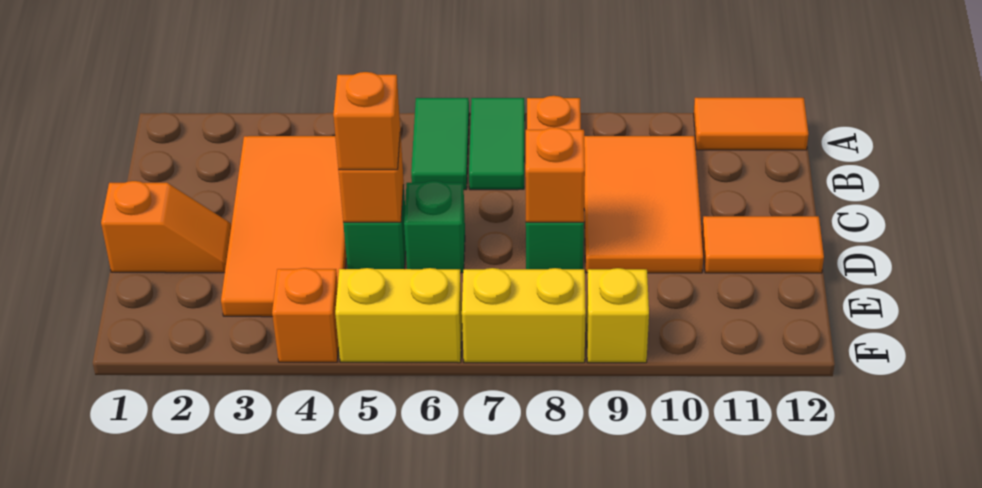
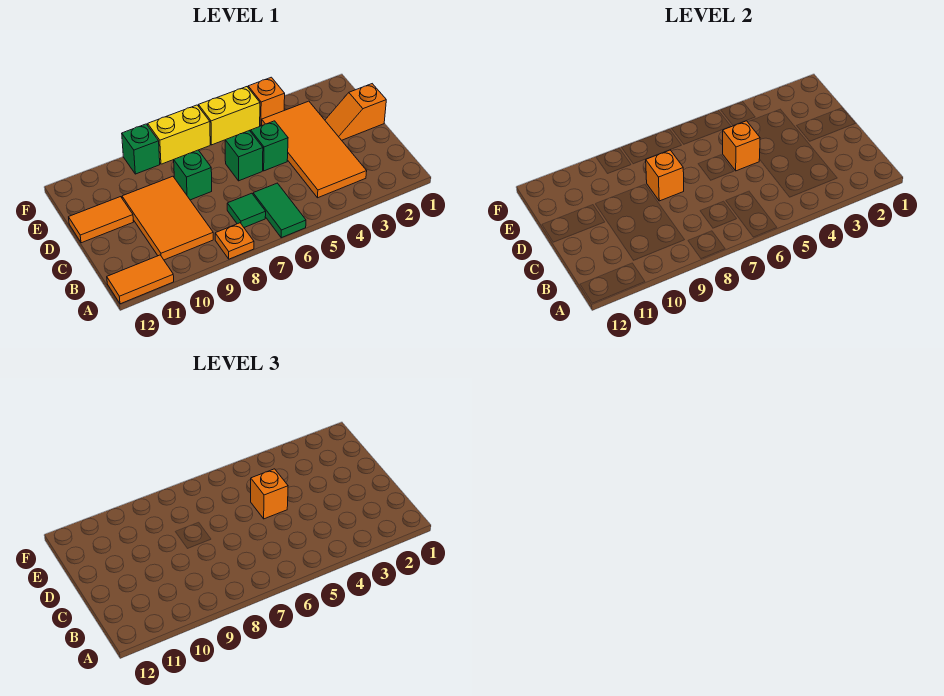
green tile A7:B7 level 1 -> green tile B7 level 1
yellow brick F9 level 1 -> green brick F9 level 1

